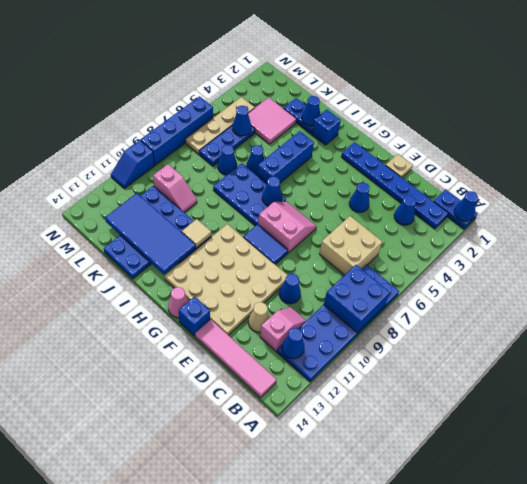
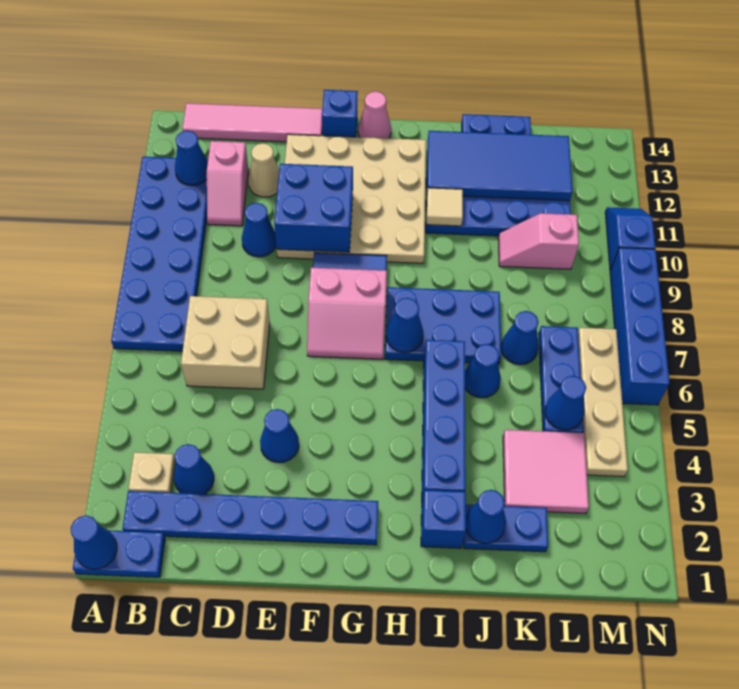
blue brick A8:B9 level 2 -> blue brick E10:F11 level 2
tan plate E1 level 1 -> tan plate B3 level 1
blue brick I4:I6 level 1 -> blue brick I3:I6 level 1

